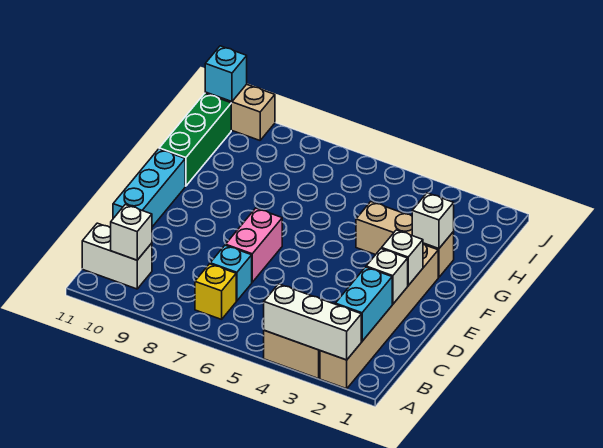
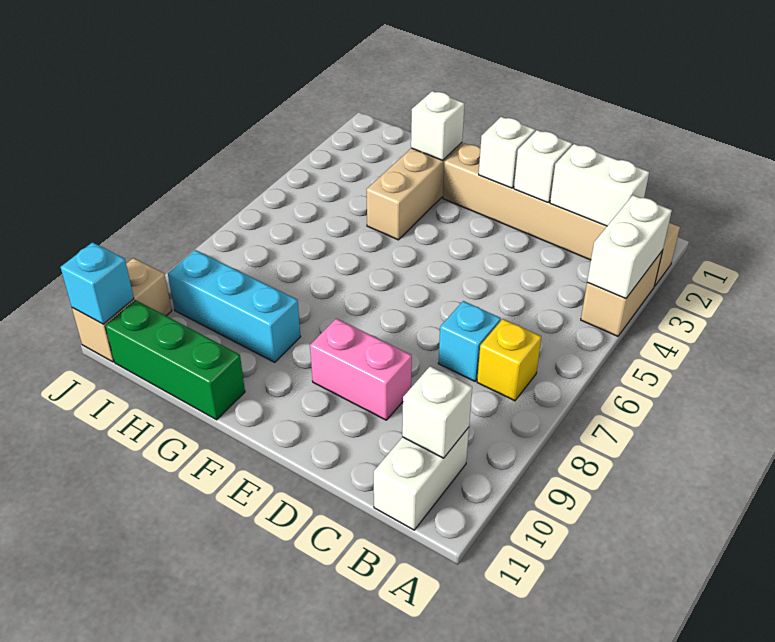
white brick A2:A4 level 2 -> white brick A3:A4 level 2
cyan brick B2:C2 level 2 -> white brick B2:C2 level 2
pink brick D7:E7 level 1 -> pink brick D9:E9 level 1
cyan brick D11:F11 level 1 -> cyan brick G9:I9 level 1

